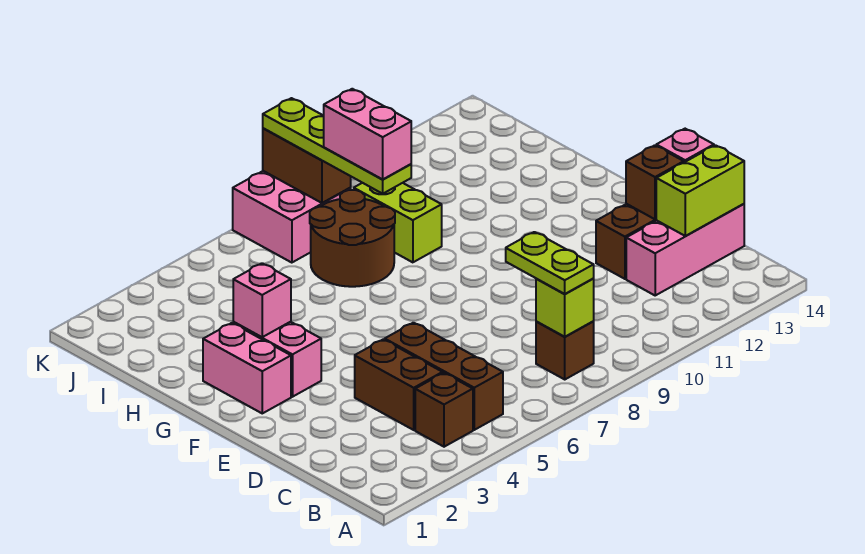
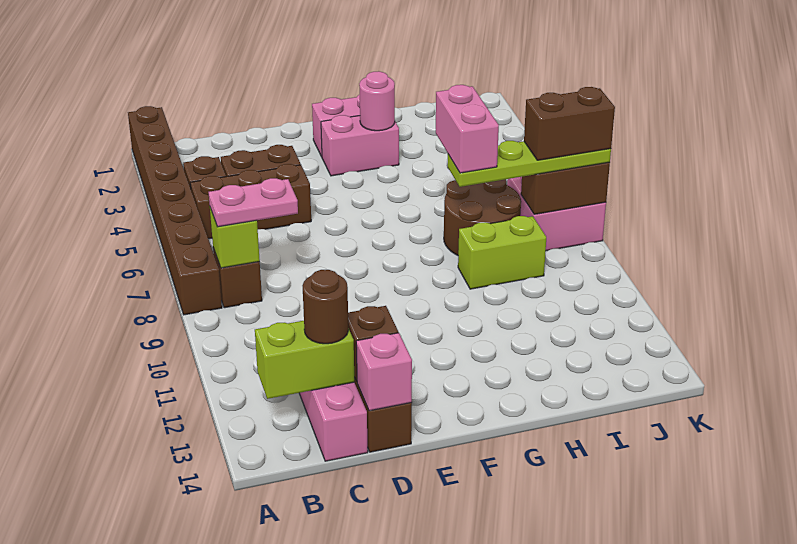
none -> brown brick A1:A8 level 1
lime plate B8:C8 level 3 -> pink plate B8:C8 level 3
lime brick C13:C14 level 2 -> lime brick B13:C13 level 2
none -> brown round brick C13 level 3
pink brick G3 level 2 -> pink round brick G3 level 2
pink brick H8:I8 level 4 -> pink brick H7:H8 level 4
none -> brown brick J8:K8 level 4

